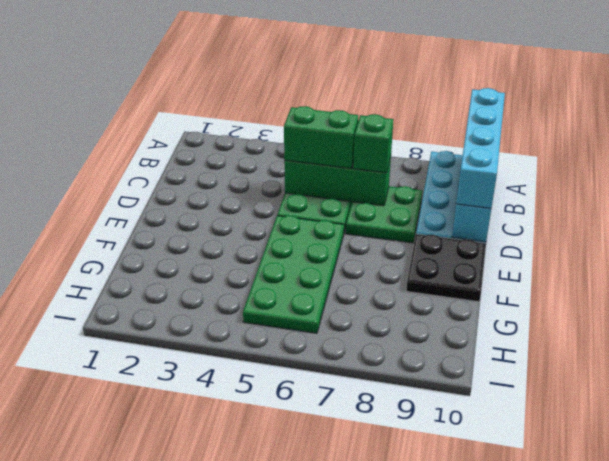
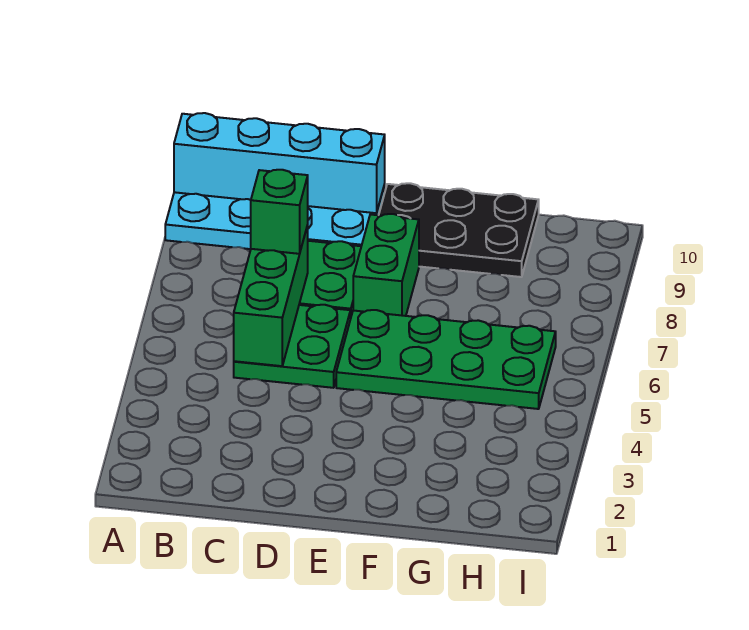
cyan brick A10:D10 level 3 -> none
green brick C5:C6 level 3 -> green brick E7:E8 level 1
black plate E9:F10 level 1 -> black plate E9:G10 level 1

